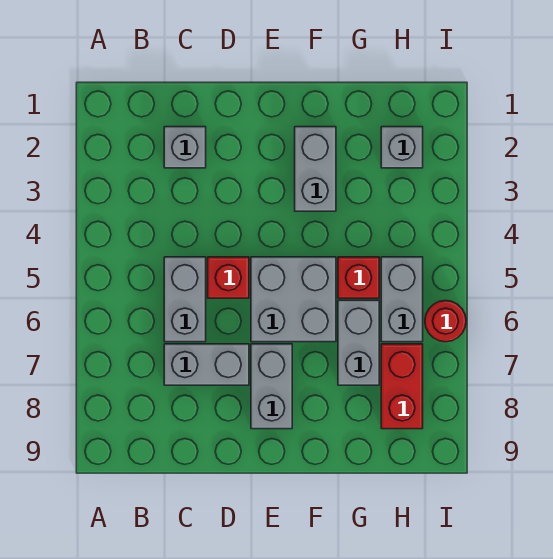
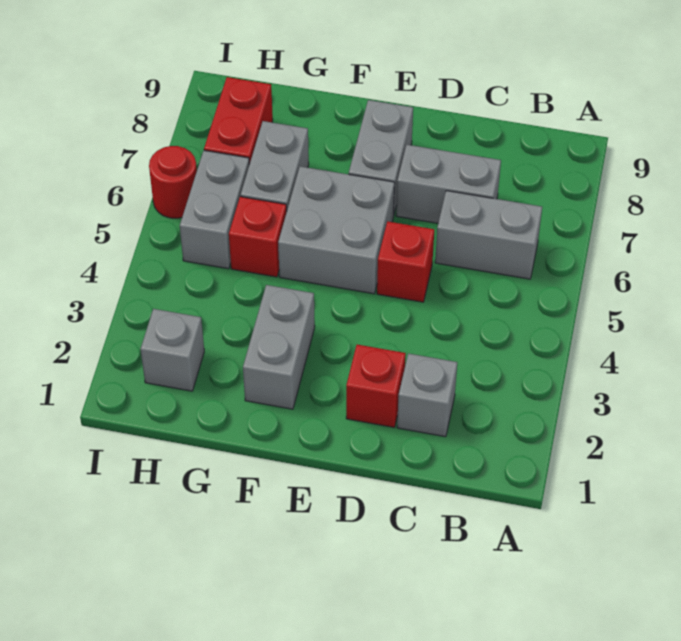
grey brick C5:C6 level 1 -> grey brick B6:C6 level 1
none -> red brick D2 level 1

